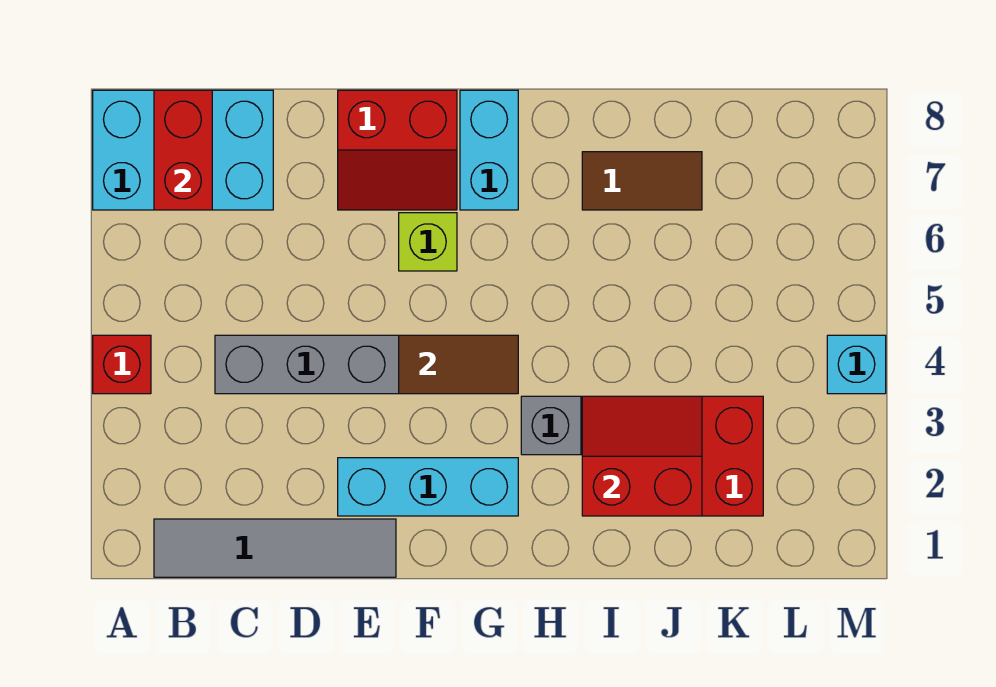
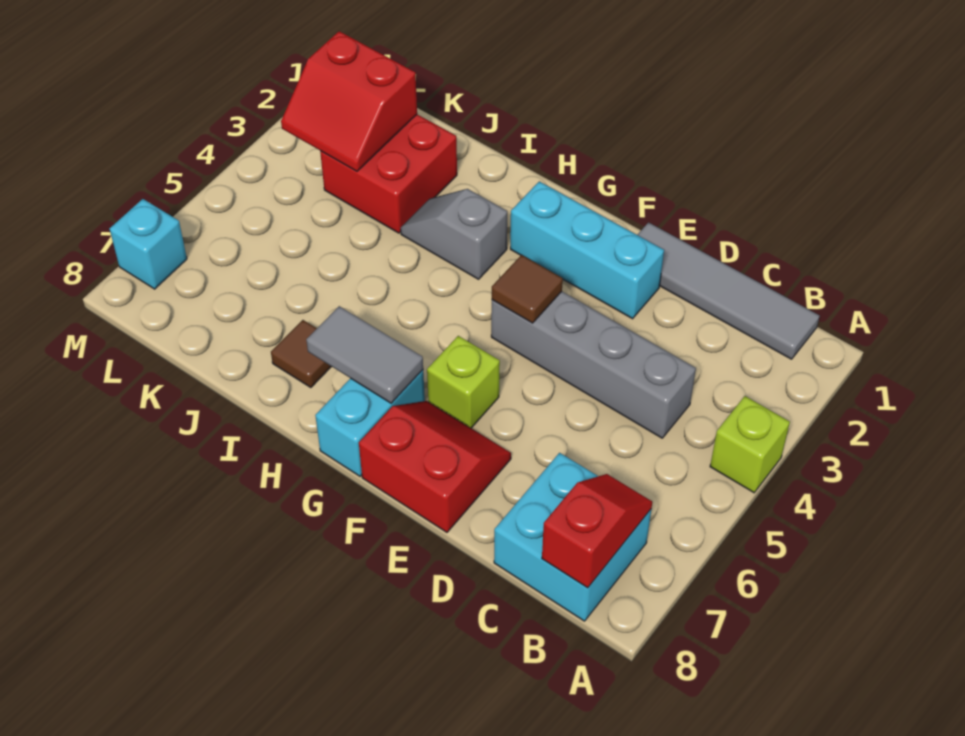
red brick A4 level 1 -> lime brick A4 level 1
cyan brick A7:C8 level 1 -> cyan brick B7:C8 level 1
red brick B7:B8 level 2 -> red slope B7:B8 level 2 top 8
brown tile F4:G4 level 2 -> brown tile F4 level 2
none -> grey tile G7:H7 level 2
red slope I2:J3 level 2 top 2 -> red slope K2:L3 level 2 top 2
brown tile I7:J7 level 1 -> brown tile I7 level 1
cyan brick M4 level 1 -> cyan brick M7 level 1

